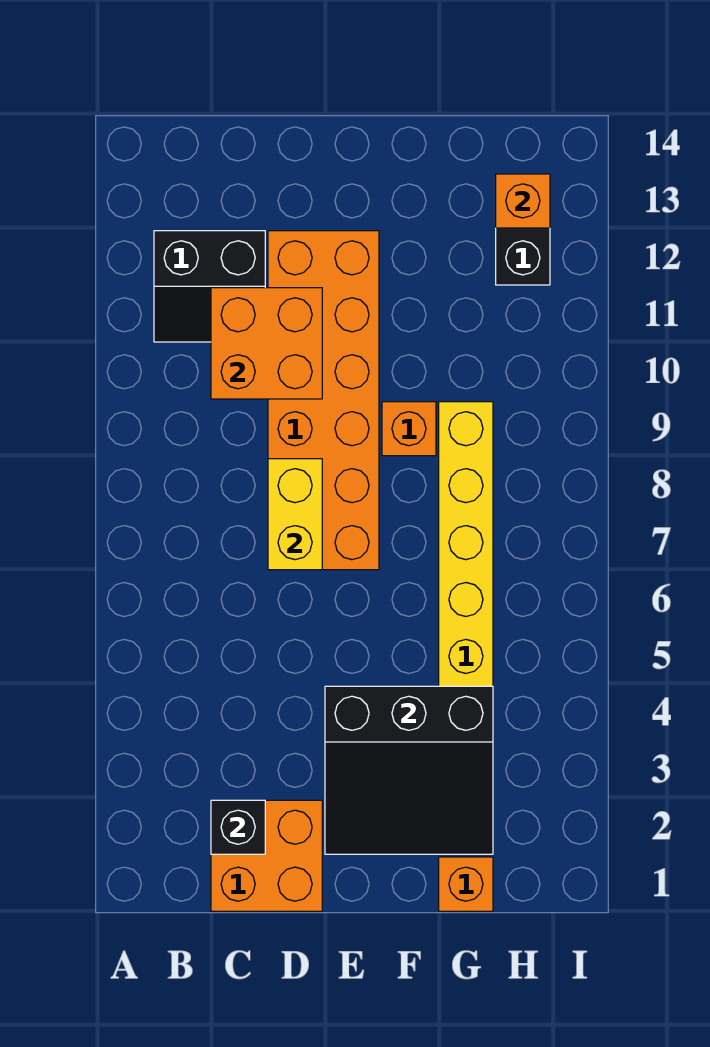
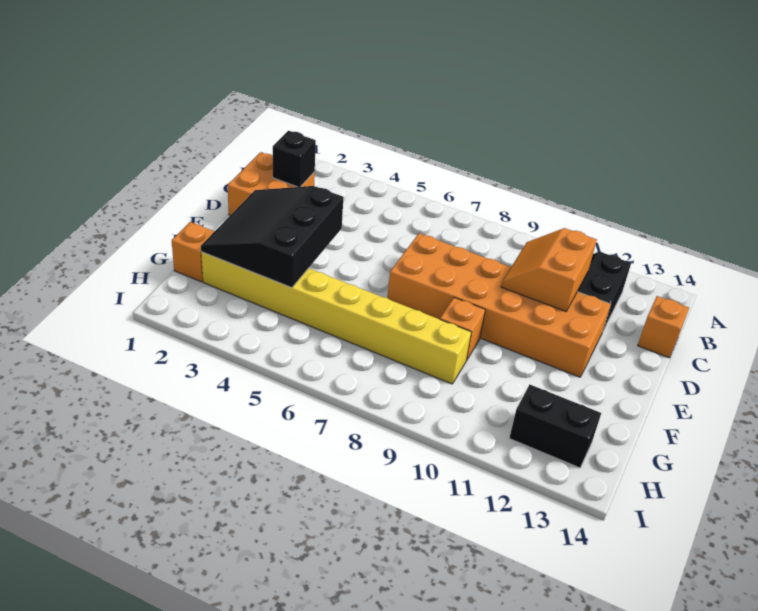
orange brick C10:D11 level 2 -> orange slope C10:D11 level 2 top 11
yellow brick D7:D8 level 2 -> none
orange brick H13 level 2 -> orange brick C14 level 1

